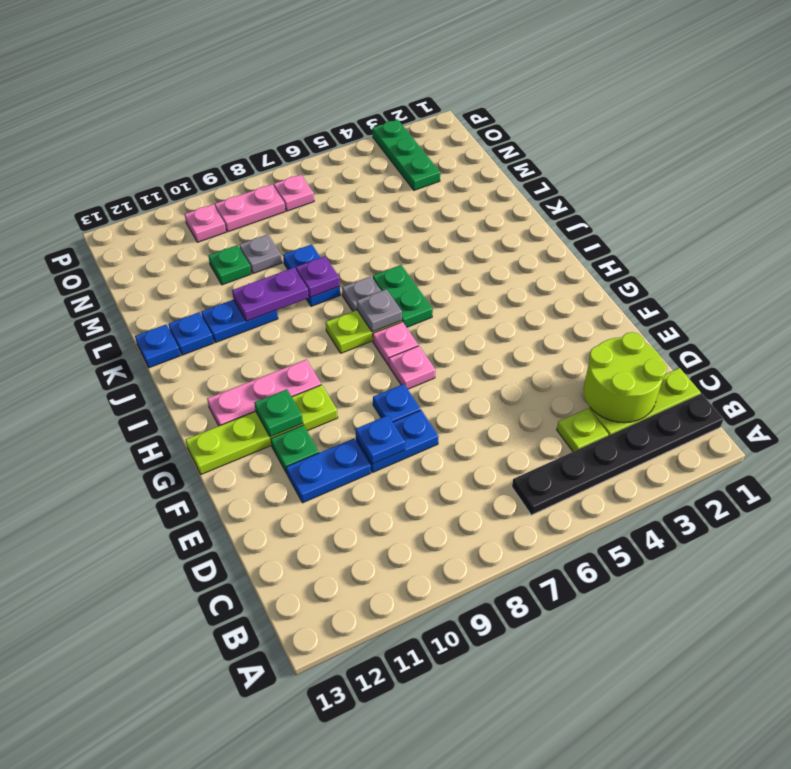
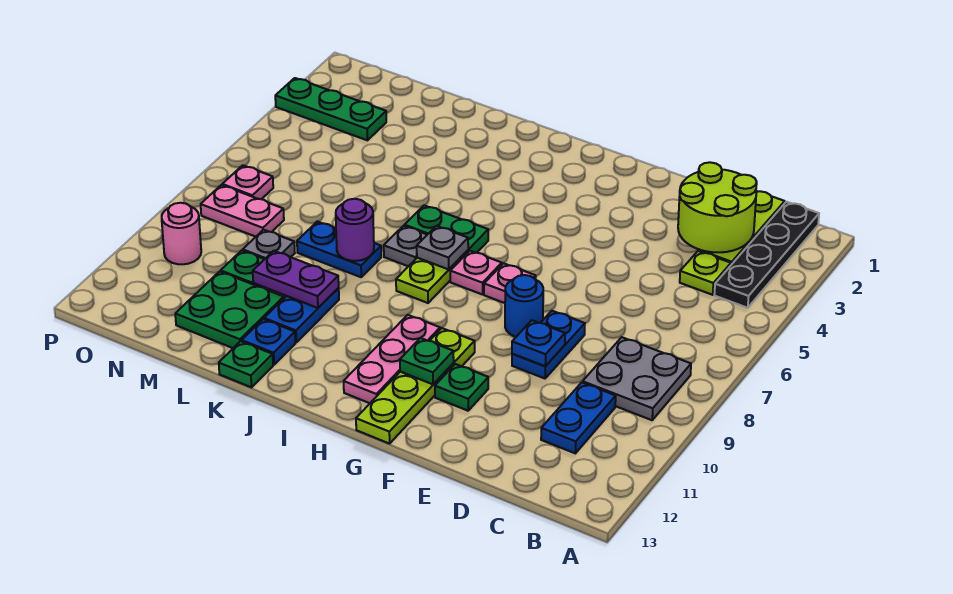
black plate B1:B6 level 1 -> black plate B1:B4 level 1
none -> grey plate B8:C9 level 1
blue plate E10:E11 level 1 -> blue plate C10:C11 level 1
blue plate F8 level 1 -> blue round brick F8 level 1
purple plate K8 level 2 -> purple round brick K8 level 2
purple plate K9:K10 level 2 -> purple plate K10:L10 level 2
blue plate K13 level 1 -> green plate K13 level 1
none -> green plate L11:M12 level 1
pink plate O8:O9 level 1 -> pink plate N8:O8 level 1
pink plate O10 level 1 -> pink round brick O10 level 1

